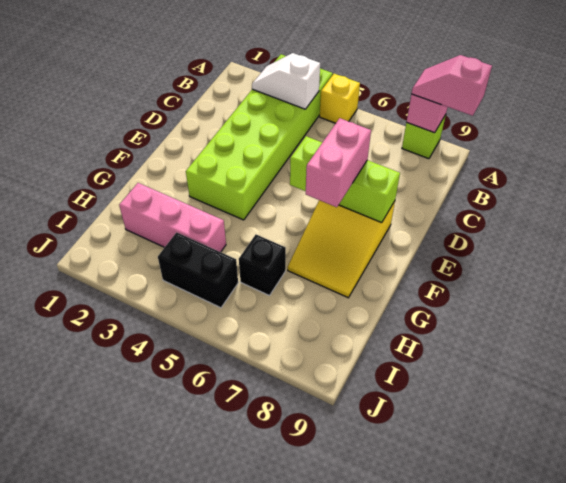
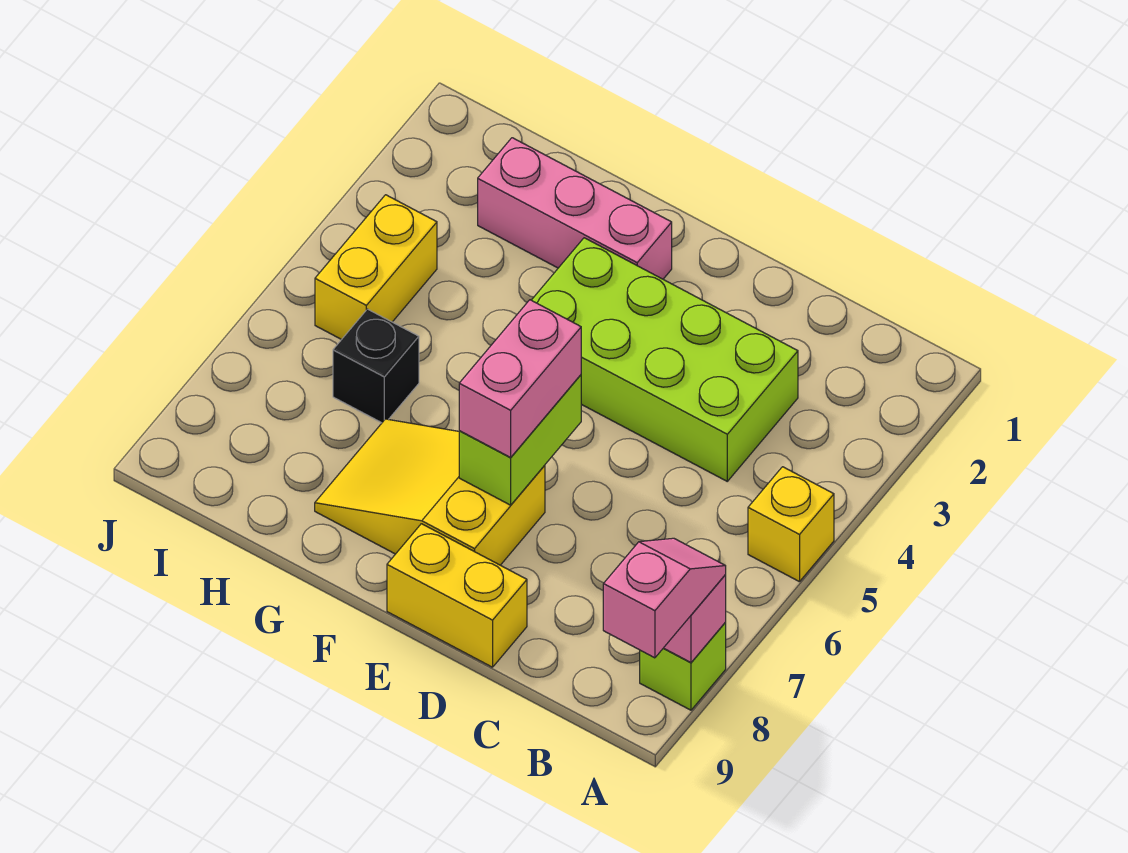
lime brick A3:F4 level 1 -> lime brick C3:F4 level 1
white slope B3:B4 level 2 top 4 -> none
none -> yellow brick D9:E9 level 1
lime brick E6:E8 level 2 -> lime brick E6:E7 level 2
pink brick E7:F7 level 3 -> pink brick E6:E7 level 3
pink brick H2:H4 level 1 -> pink brick F2:H2 level 1
black brick I4:I5 level 1 -> yellow brick I4:I5 level 1

